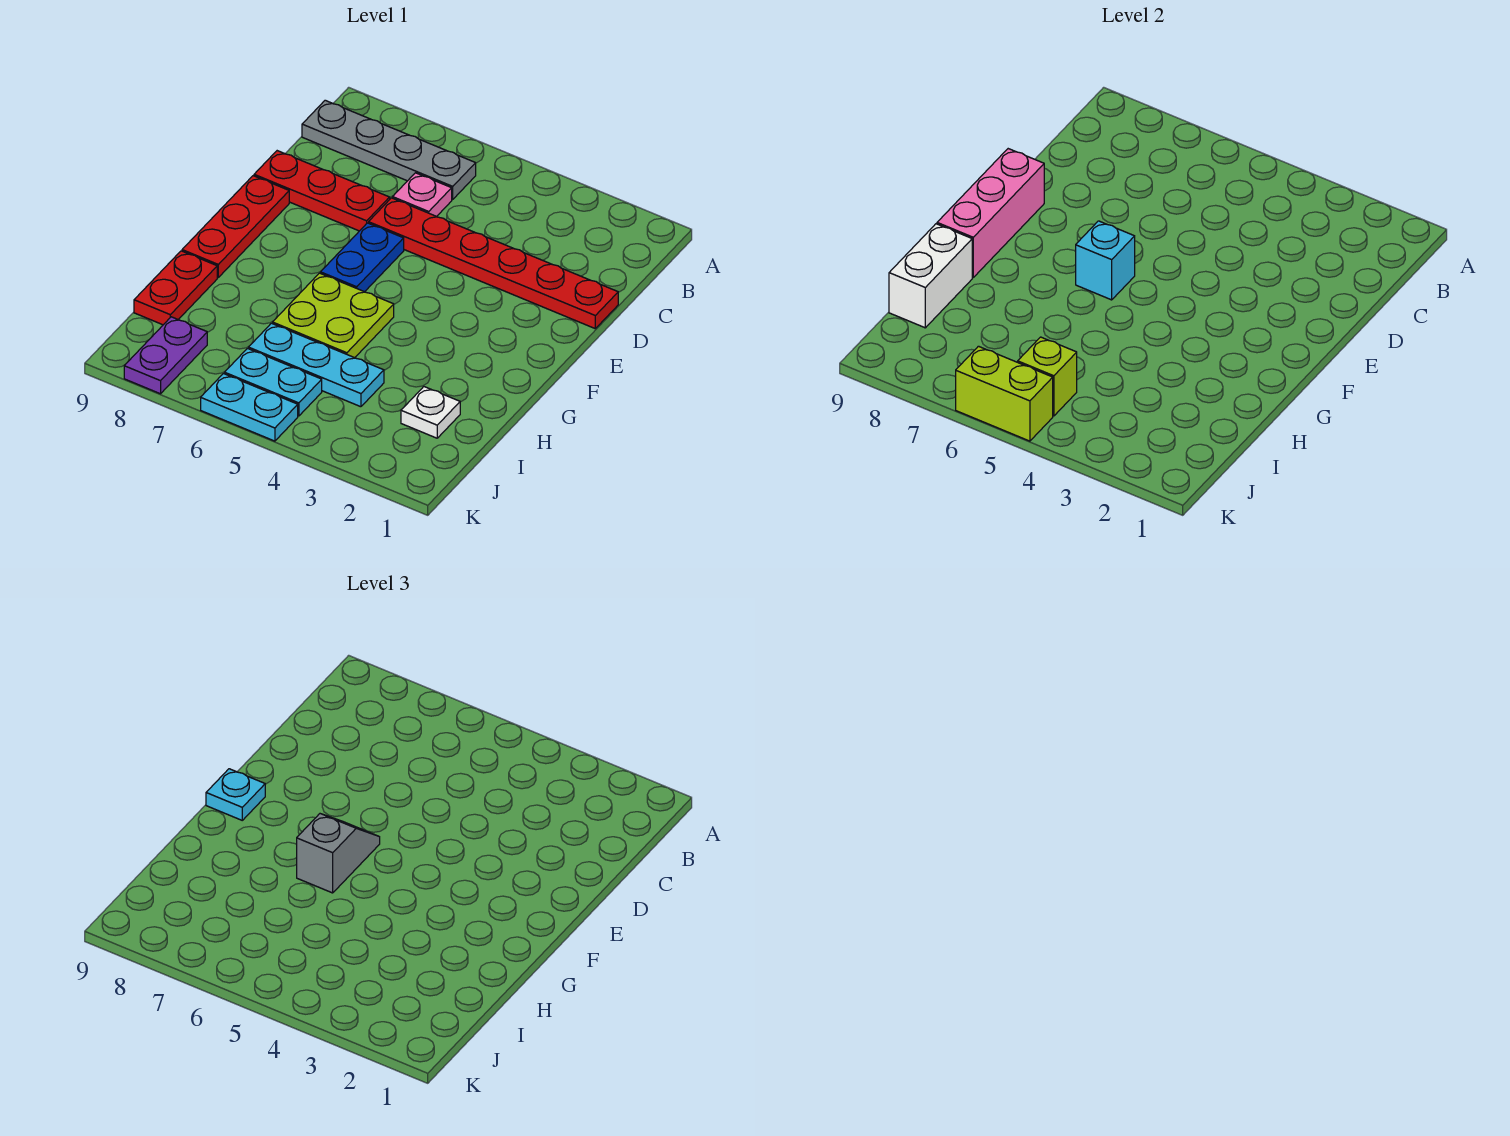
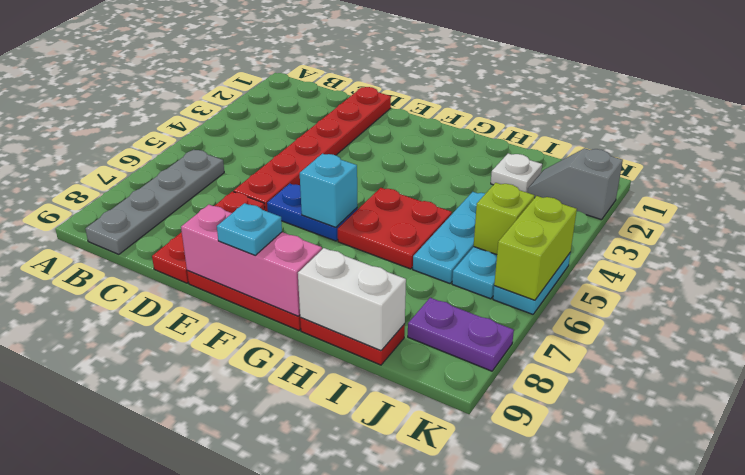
pink plate C6 level 1 -> none
grey slope F6:G6 level 3 top G -> grey slope J2:K2 level 1 top K
lime plate G5:H6 level 1 -> red plate G5:H6 level 1

